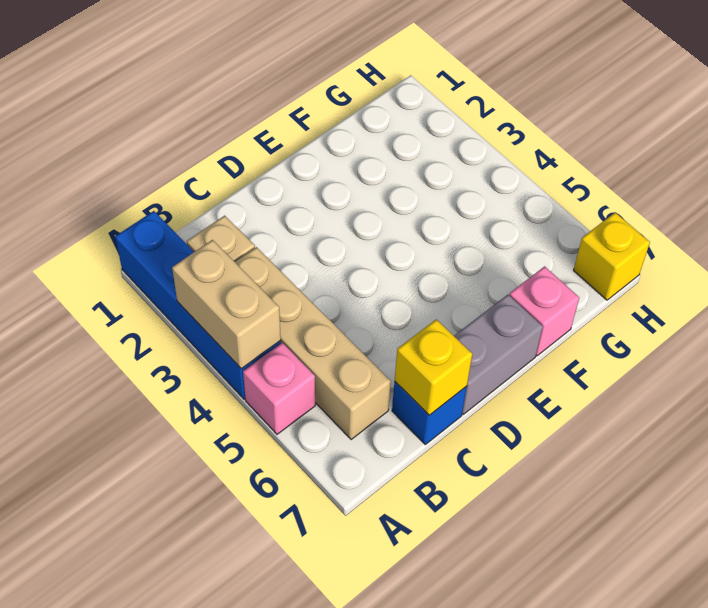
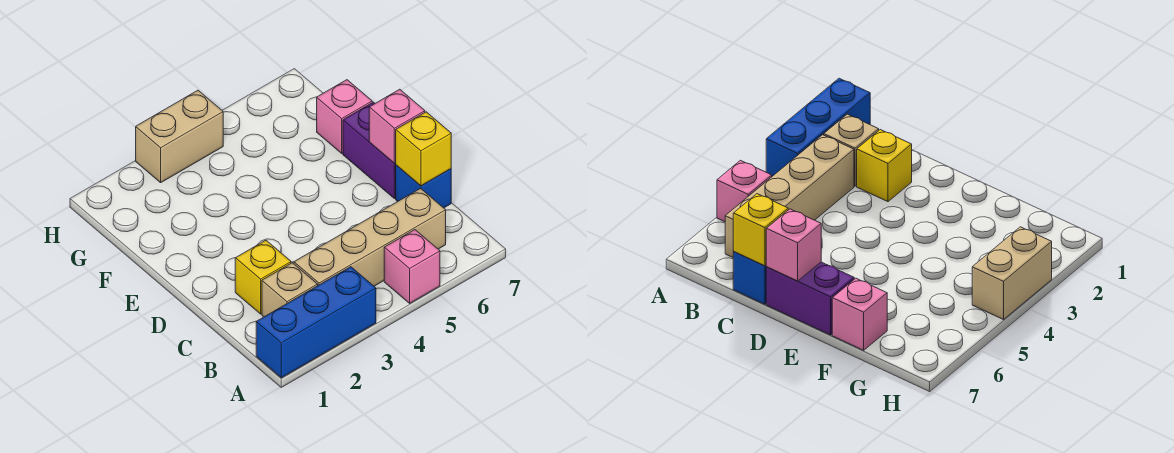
blue brick A1:A4 level 1 -> blue brick A1:A3 level 1
tan brick A3:A4 level 2 -> tan brick H3:H4 level 1
grey brick D7:E7 level 1 -> purple brick D7:E7 level 1
none -> pink brick D7 level 2
yellow brick H7 level 1 -> yellow brick C2 level 1

